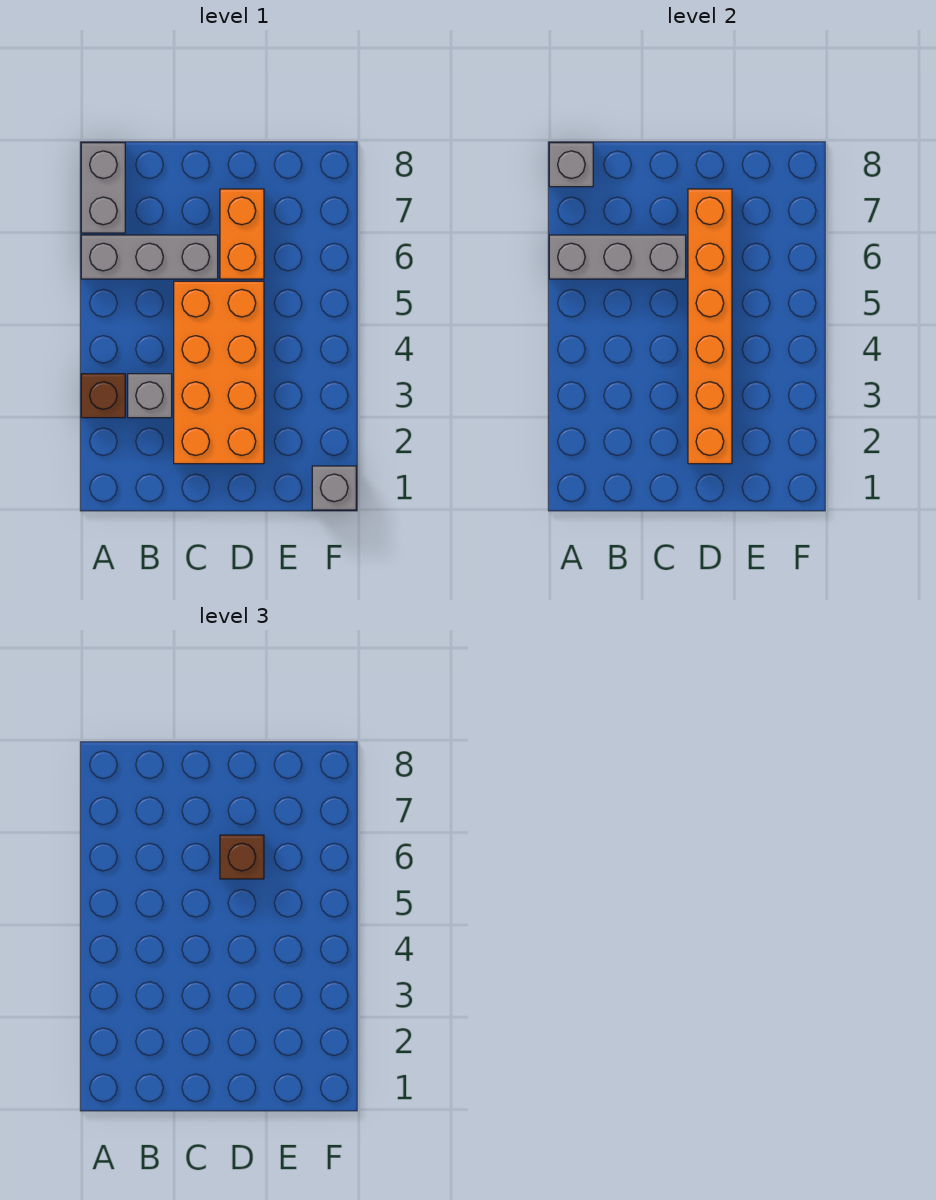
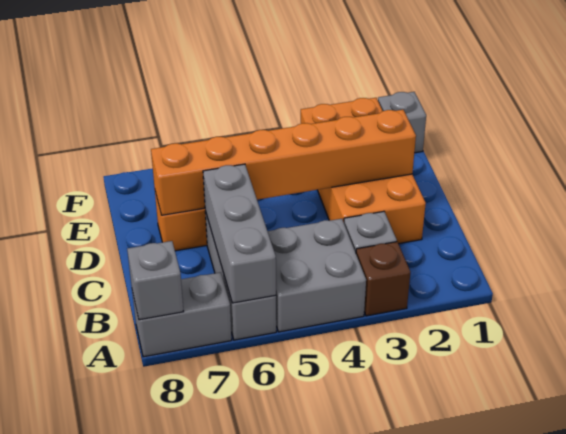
none -> grey brick A4:B5 level 1
orange brick C2:D5 level 1 -> orange brick C2:F3 level 1
brown brick D6 level 3 -> none

